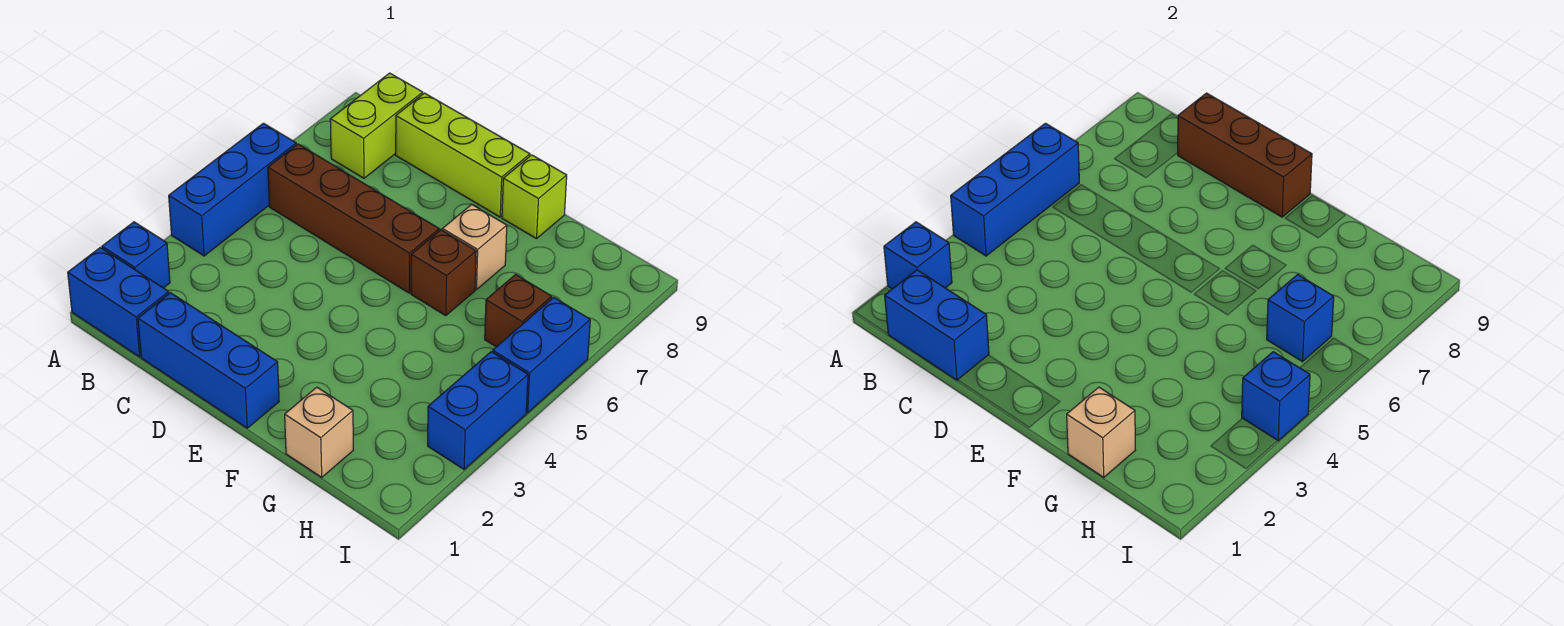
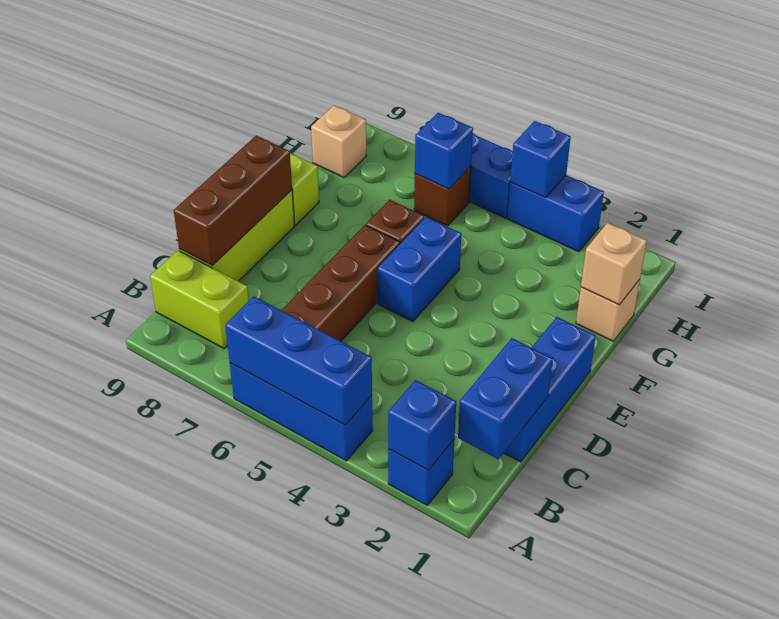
blue brick A1:B1 level 1 -> blue brick E5:F5 level 1
tan brick F7 level 1 -> tan brick H9 level 1

